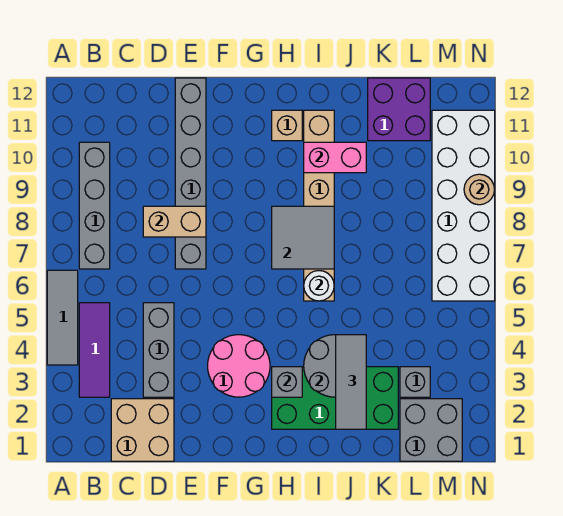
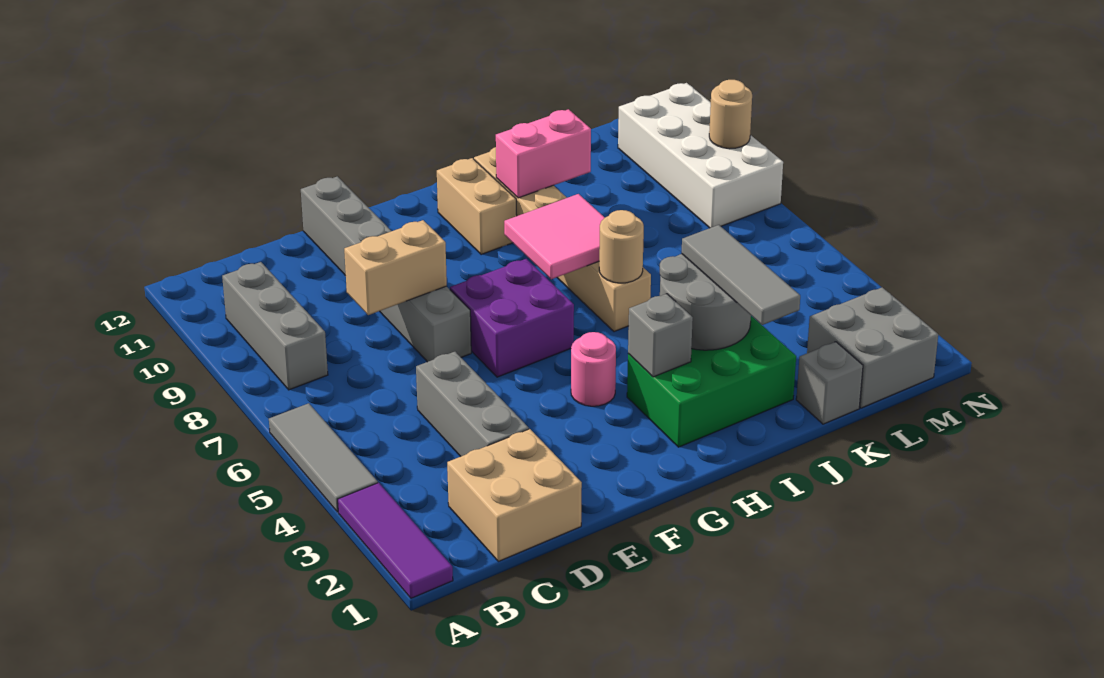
purple tile B3:B5 level 1 -> purple tile A1:A3 level 1
grey brick B7:B10 level 1 -> grey brick B8:B10 level 1
pink round brick F3:G4 level 1 -> pink round brick G4 level 1
green brick H2:K3 level 1 -> green brick H2:J3 level 1
grey tile H7:I8 level 2 -> pink tile H7:I8 level 2
tan brick H11 level 1 -> tan brick H10:H11 level 1
white round brick I6 level 2 -> tan round brick I6 level 2
purple brick K11:L12 level 1 -> purple brick F6:G7 level 1
grey brick L3 level 1 -> grey brick K1 level 1
white brick M6:N11 level 1 -> white brick M8:N11 level 1

